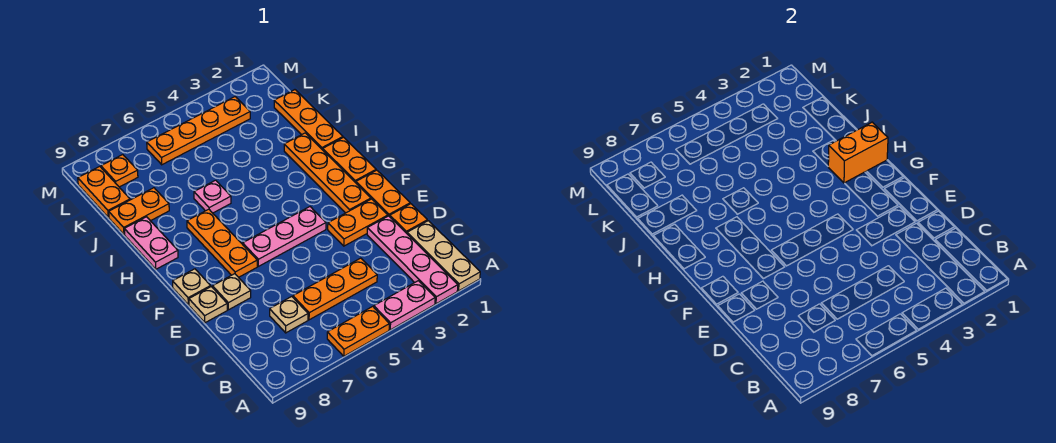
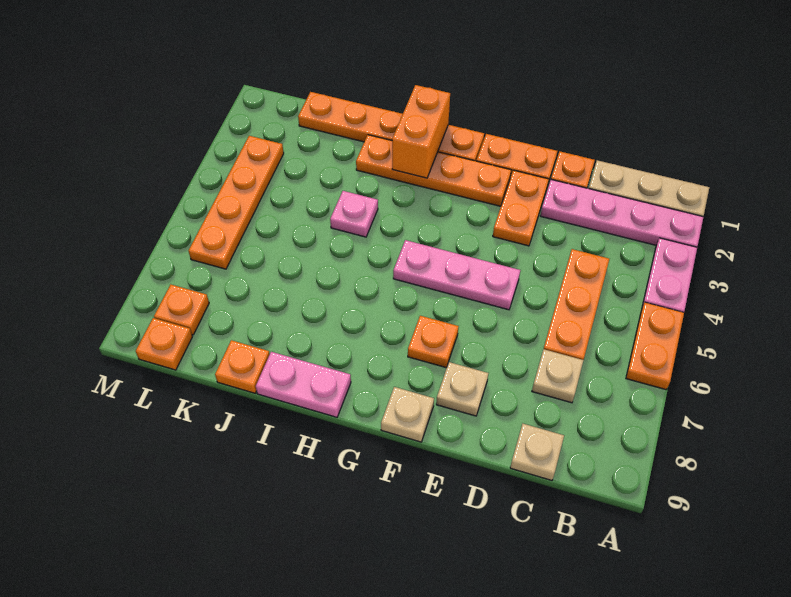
tan plate E9 level 1 -> tan plate C9 level 1
pink plate F4:F6 level 1 -> pink plate E5:G5 level 1
orange plate F7:H7 level 1 -> orange plate F7 level 1
pink plate I6 level 1 -> pink plate I4 level 1
orange plate J8:J9 level 1 -> orange plate J9 level 1
orange plate K9:L9 level 1 -> orange plate L9 level 1

